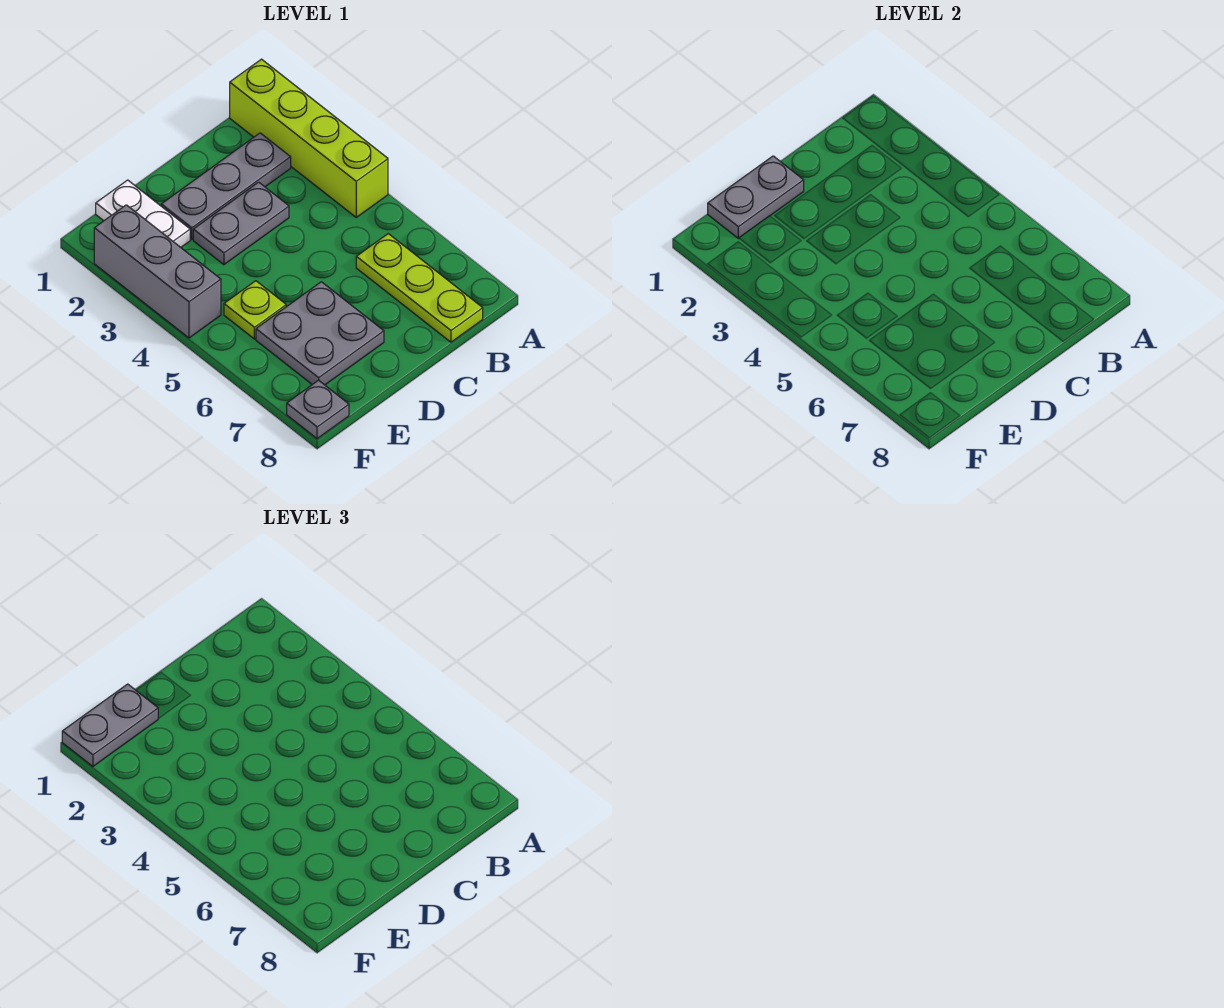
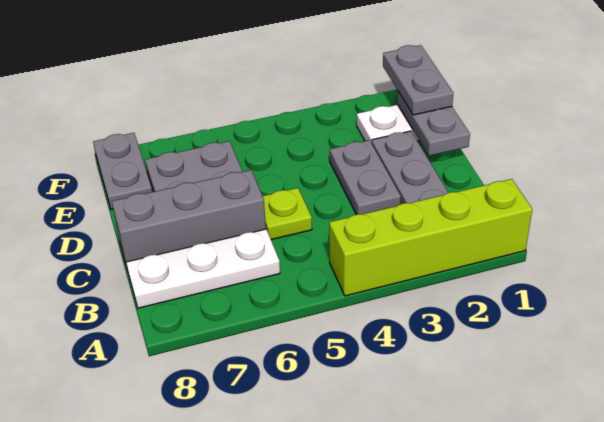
lime plate B6:B8 level 1 -> white plate B6:B8 level 1
lime plate E5 level 1 -> lime plate C5 level 1
grey brick F2:F4 level 1 -> grey brick C6:C8 level 1
grey plate F8 level 1 -> grey plate E8:F8 level 1

